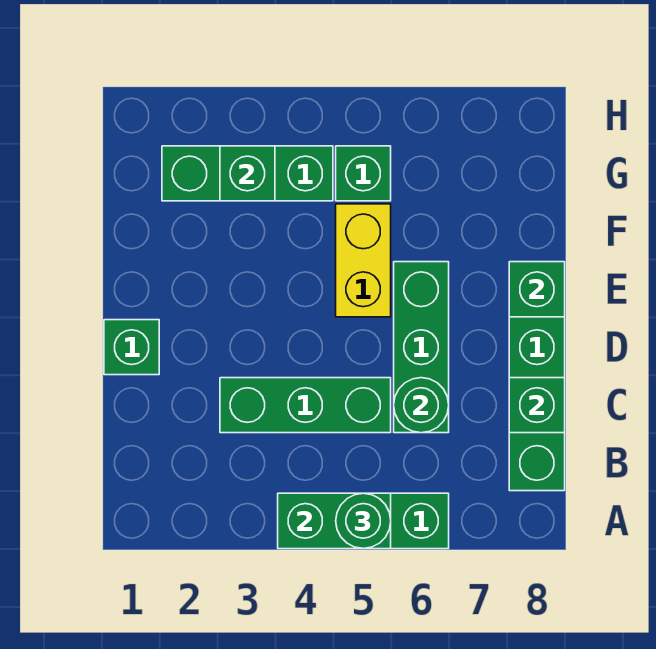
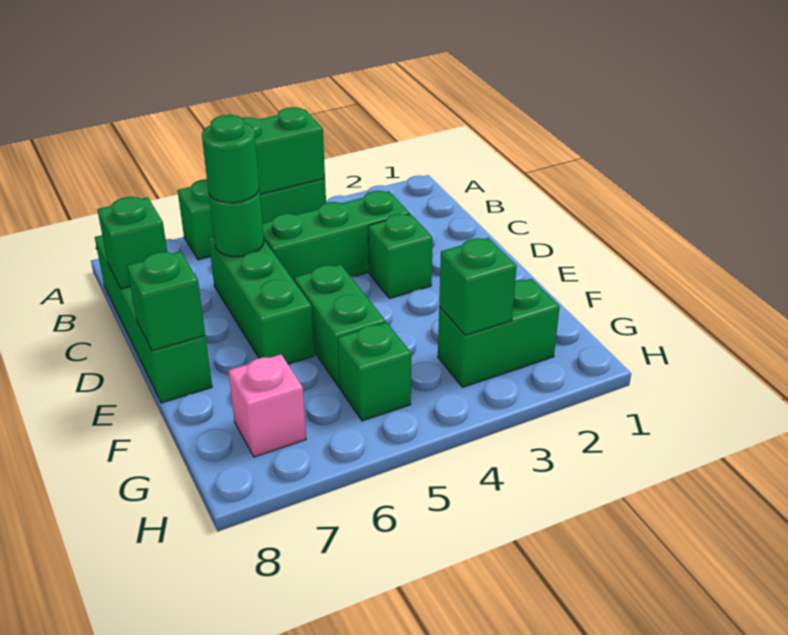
green round brick A5 level 3 -> green round brick C6 level 3
green brick D1 level 1 -> green brick D3 level 1
yellow brick E5:F5 level 1 -> green brick E5:F5 level 1
green brick G2:G4 level 1 -> green brick G2:G3 level 1
none -> pink brick G7 level 1

